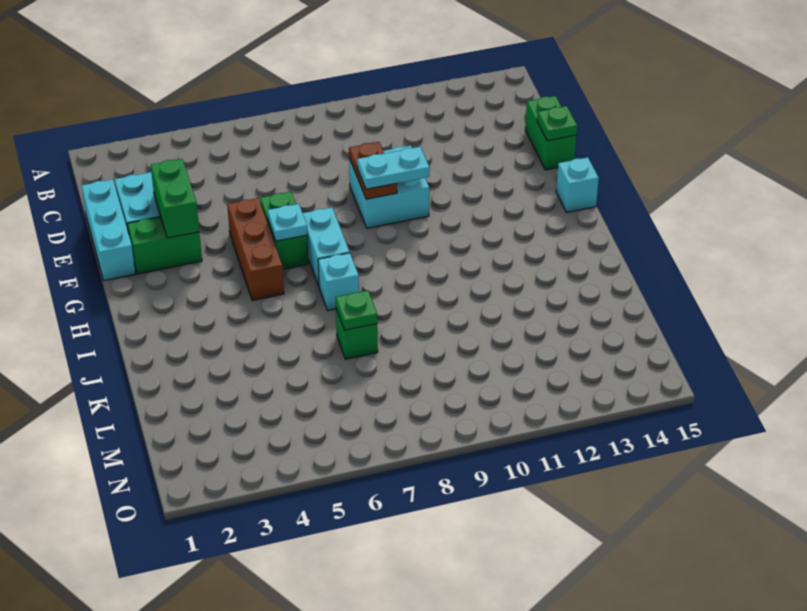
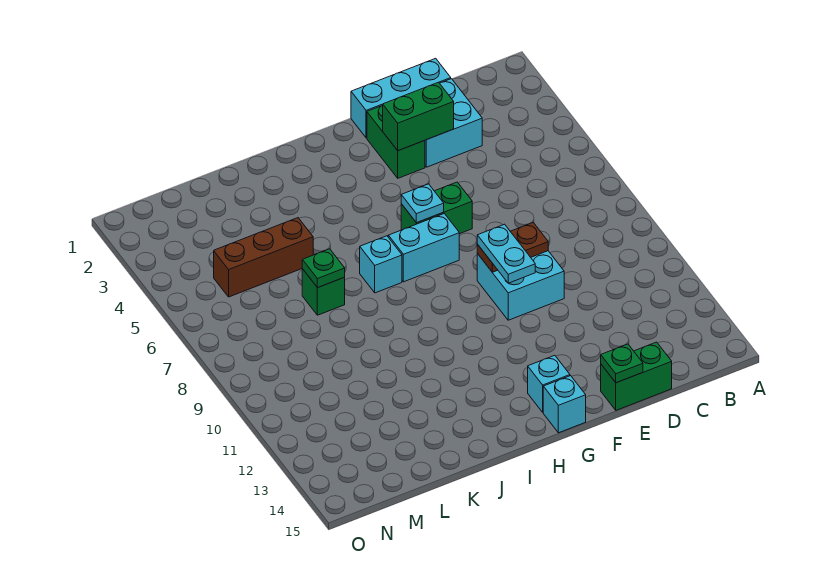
brown brick F5:H5 level 1 -> brown brick K5:M5 level 1
none -> cyan brick G14 level 1

